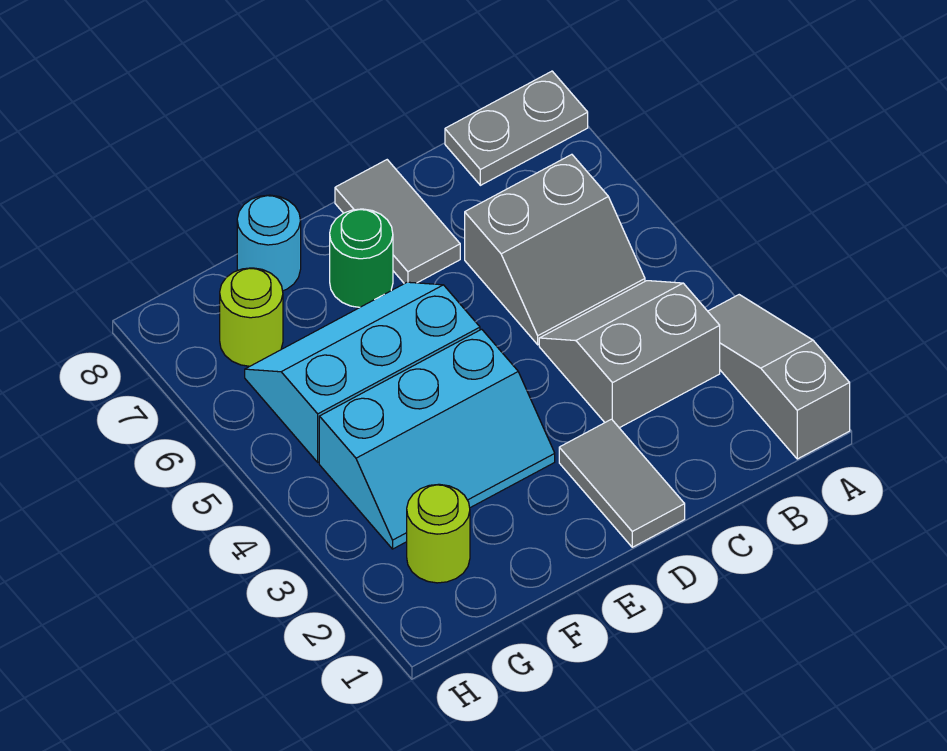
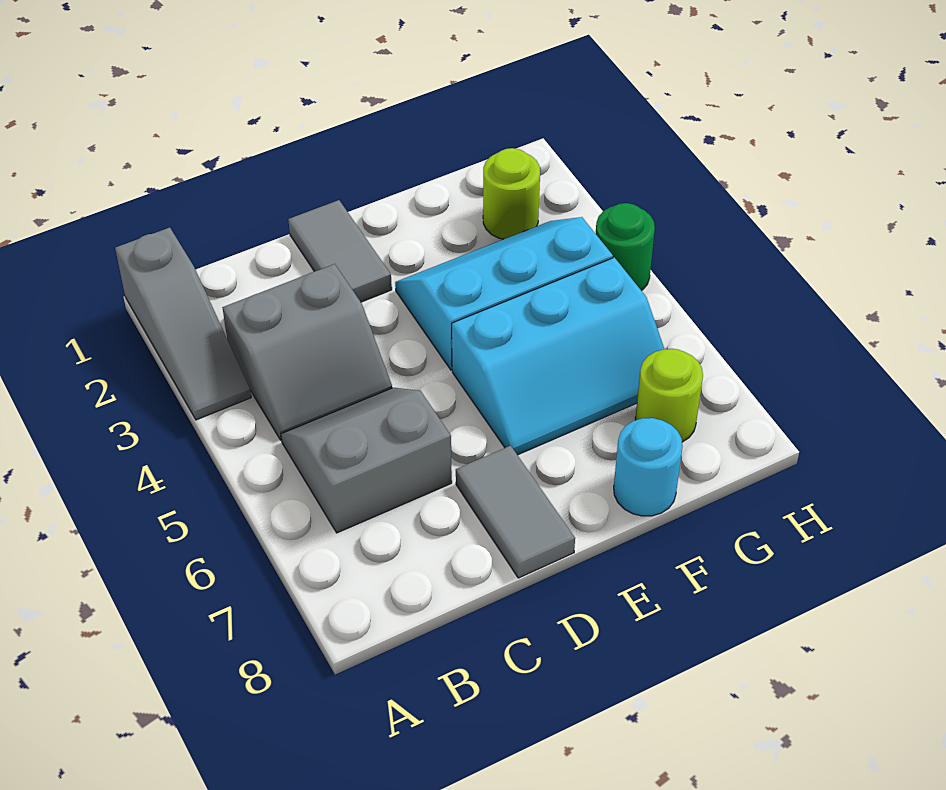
grey plate A8:B8 level 1 -> none
green round brick E7 level 1 -> green round brick H4 level 1

